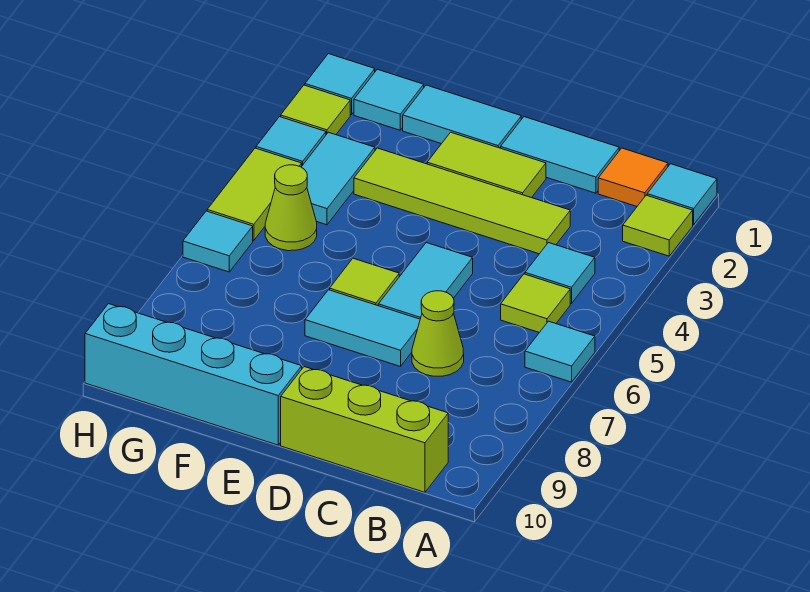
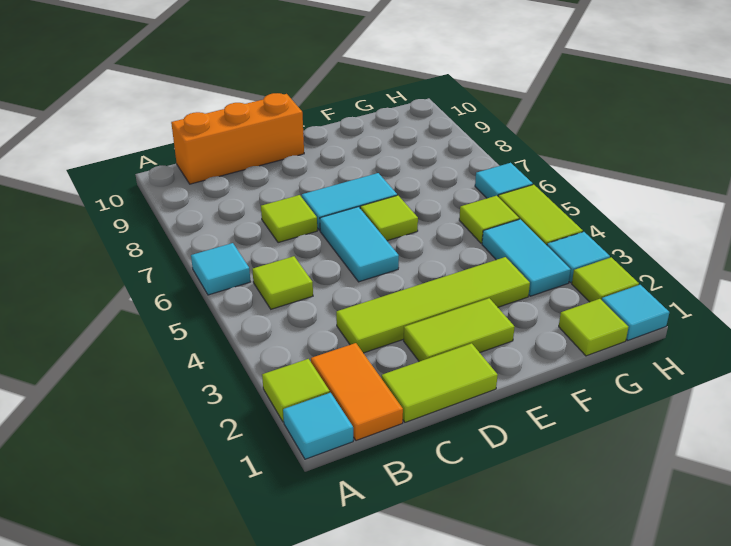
orange tile B1 level 1 -> orange tile B1:B2 level 1
cyan tile B4 level 1 -> none
lime brick B10:D10 level 1 -> orange brick B10:D10 level 1
cyan tile C1:D1 level 1 -> lime tile C1:D1 level 1
lime cone C7 level 1 -> lime tile C7 level 1
cyan tile E1:F1 level 1 -> none
cyan brick E10:H10 level 1 -> none
cyan tile G1 level 1 -> lime tile G1 level 1
lime cone G5 level 1 -> lime tile G5 level 1

